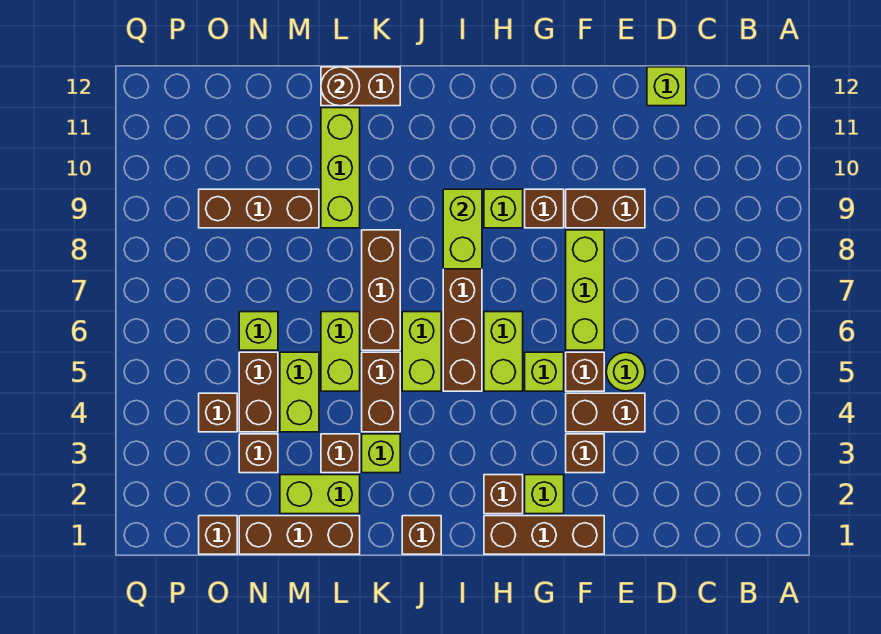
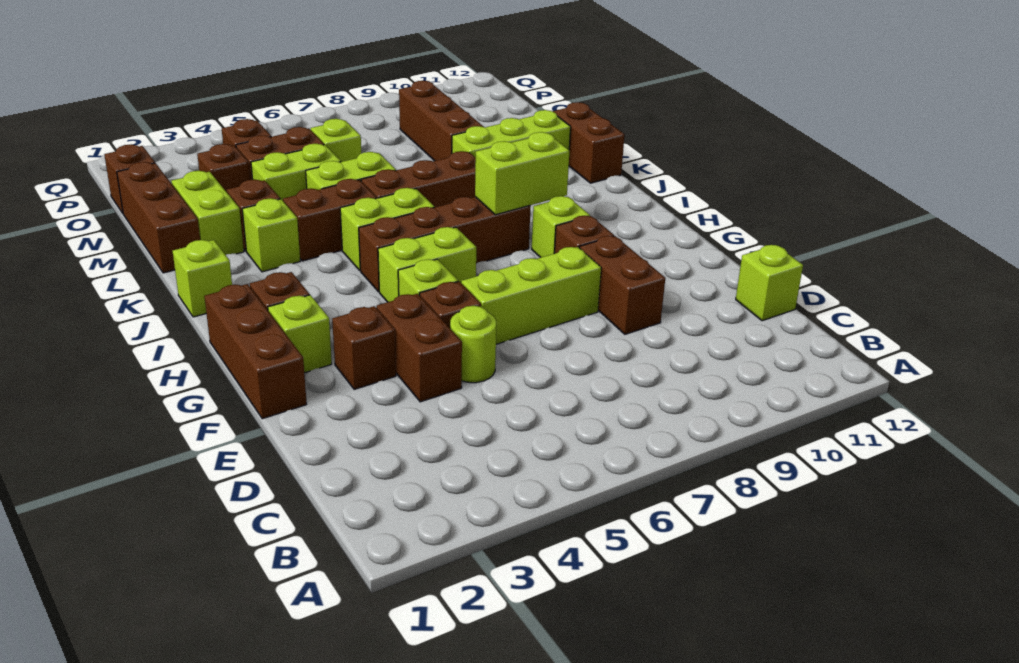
brown brick J1 level 1 -> lime brick J1 level 1
brown round brick L12 level 2 -> none

